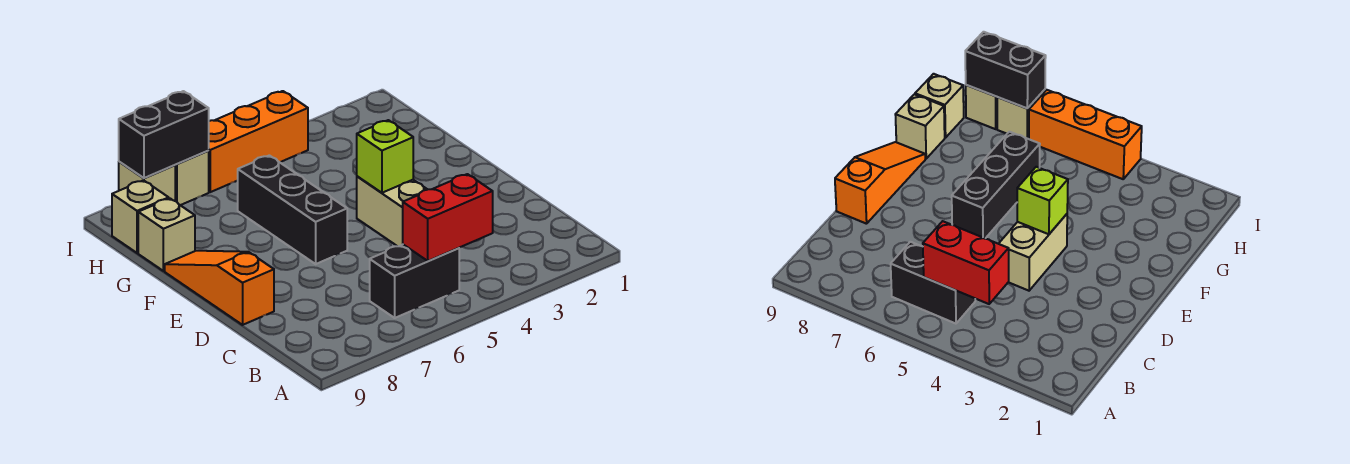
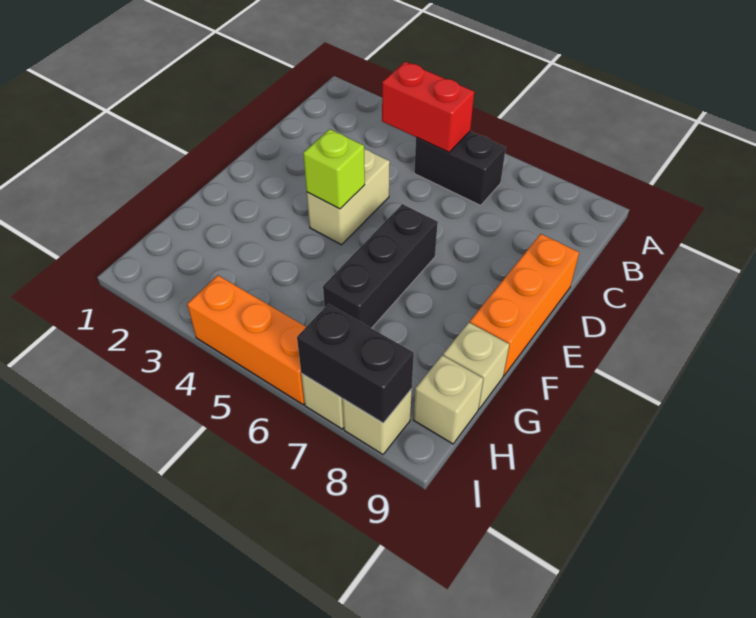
orange slope D9:F9 level 1 top D -> orange brick D9:F9 level 1

